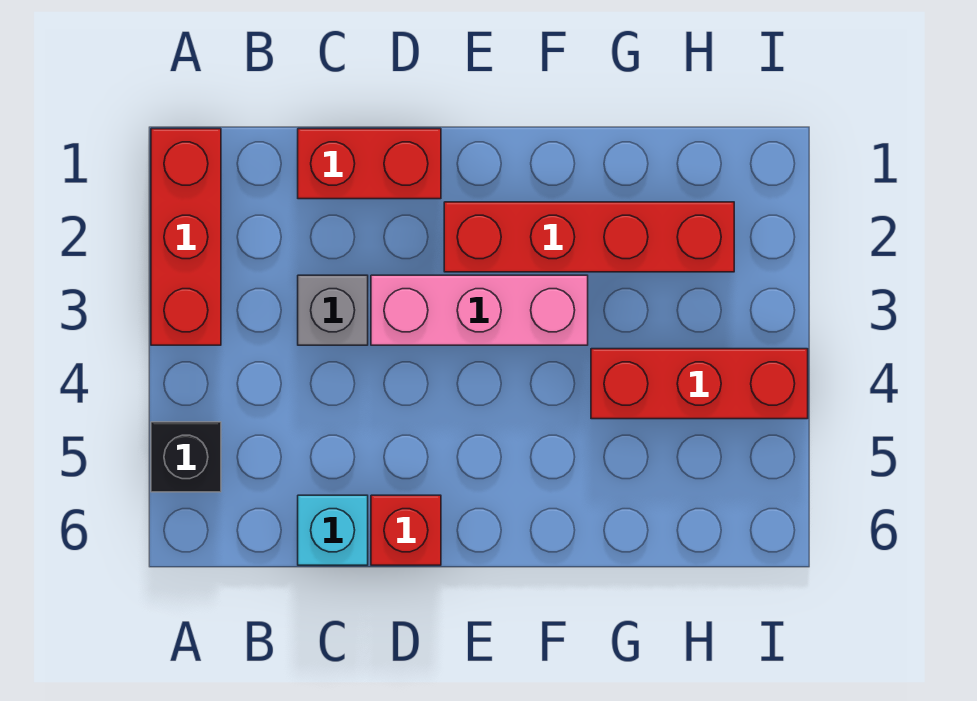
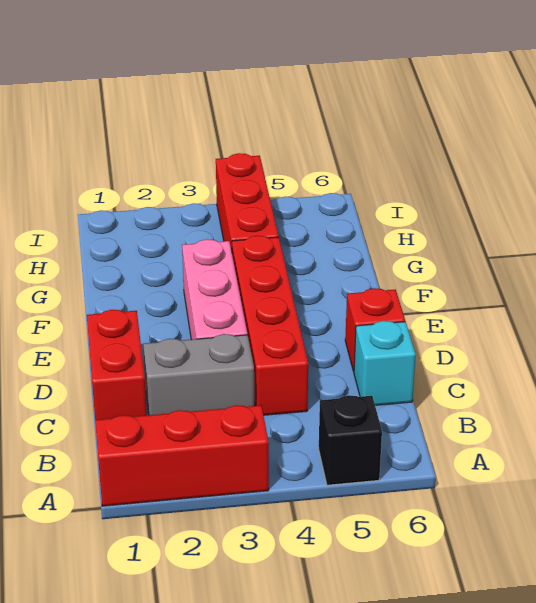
grey brick C3 level 1 -> grey brick C2:C3 level 1
red brick E2:H2 level 1 -> red brick C4:F4 level 1

